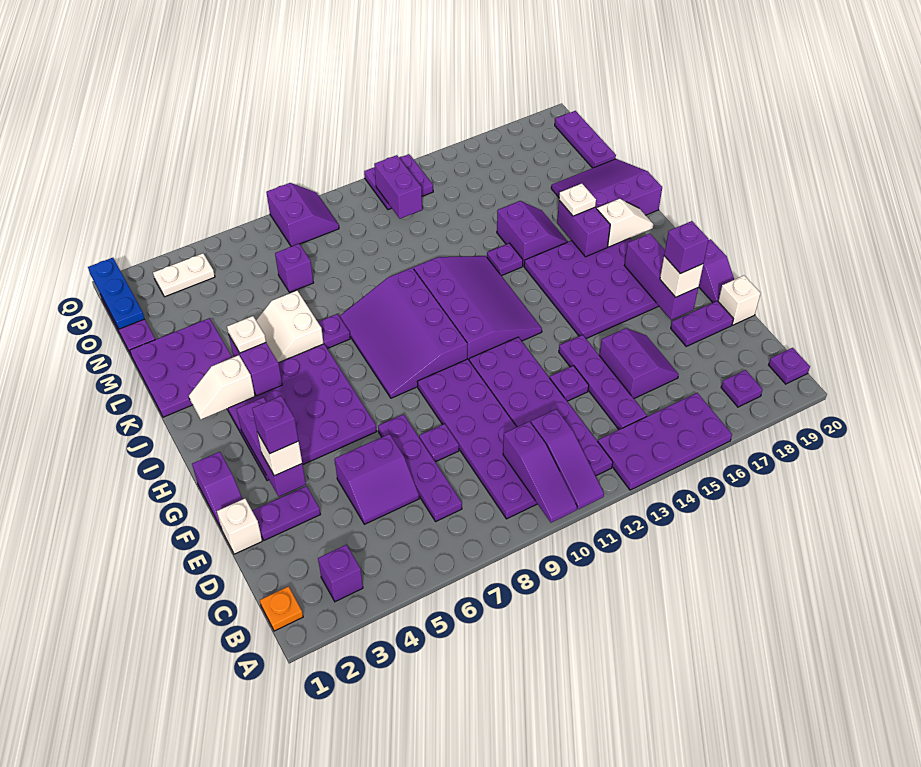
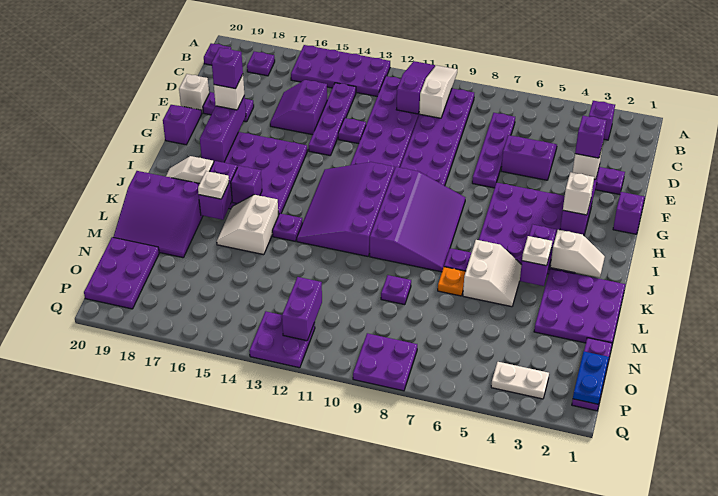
purple slope A10:C10 level 2 top C -> white slope A10:C10 level 2 top C
orange plate B1 level 1 -> orange plate L7 level 1
white brick E1 level 1 -> white brick H3 level 3
purple plate E8 level 1 -> purple plate M9 level 1
purple slope K15:L16 level 1 top 15 -> white slope K15:L16 level 1 top 15
purple brick N7 level 1 -> purple brick J16 level 2
purple plate N20:P20 level 1 -> purple plate N19:P20 level 1
blue plate O1:Q1 level 2 -> blue plate O1:P1 level 2
purple slope P8:Q9 level 1 top 8 -> purple plate P8:Q9 level 1

